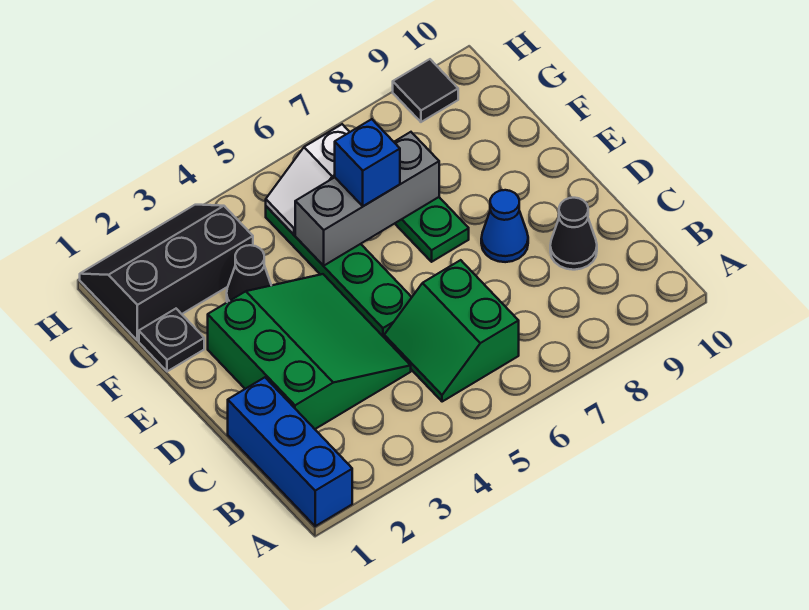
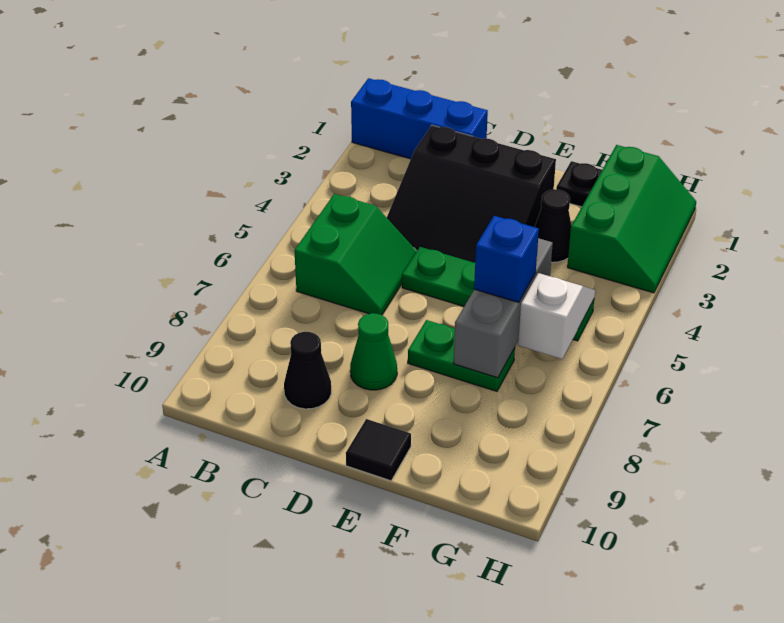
green slope B5:C6 level 1 top 6 -> green slope B5:C6 level 1 top B
green slope C2:E4 level 1 top 2 -> black slope C2:E4 level 1 top 2
blue cone D8 level 1 -> green cone D8 level 1
black slope G1:H3 level 1 top G -> green slope G1:H3 level 1 top G
black tile H9 level 1 -> black tile E10 level 1

